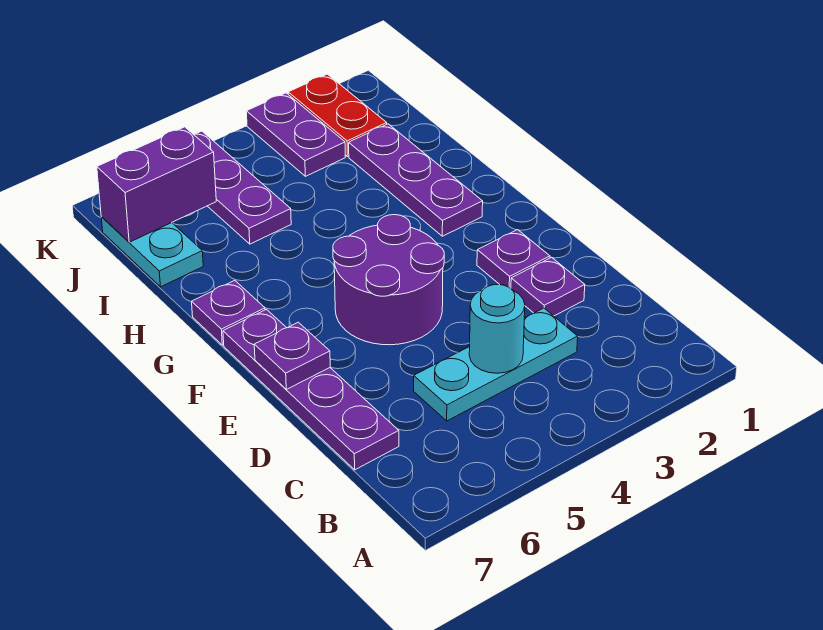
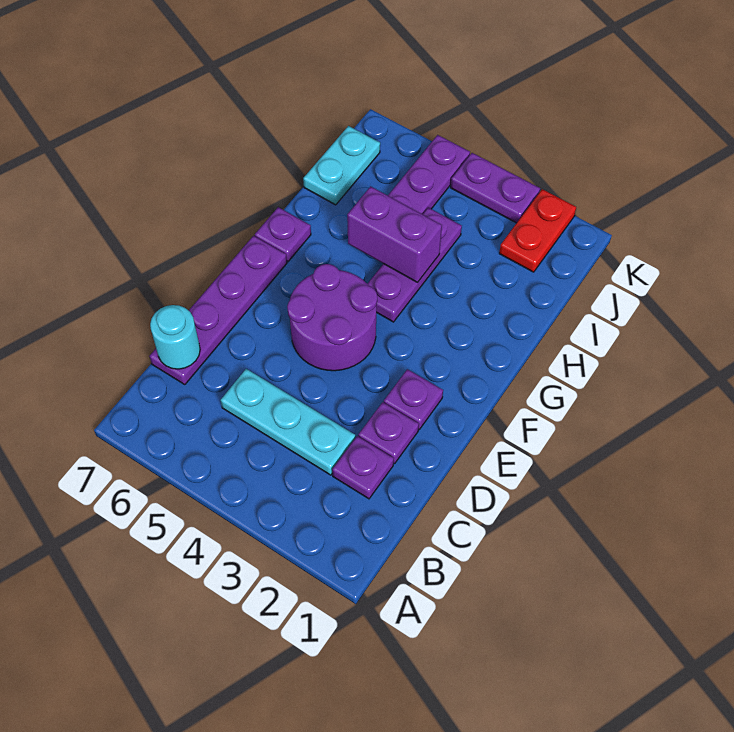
cyan round brick C4 level 2 -> cyan round brick C7 level 2
purple plate E7 level 2 -> purple plate C2 level 1
purple plate G2:I2 level 1 -> purple plate G4:I4 level 1
purple plate J3:K3 level 1 -> purple plate K3:K4 level 1
purple brick J6:J7 level 2 -> purple brick H4:H5 level 2

